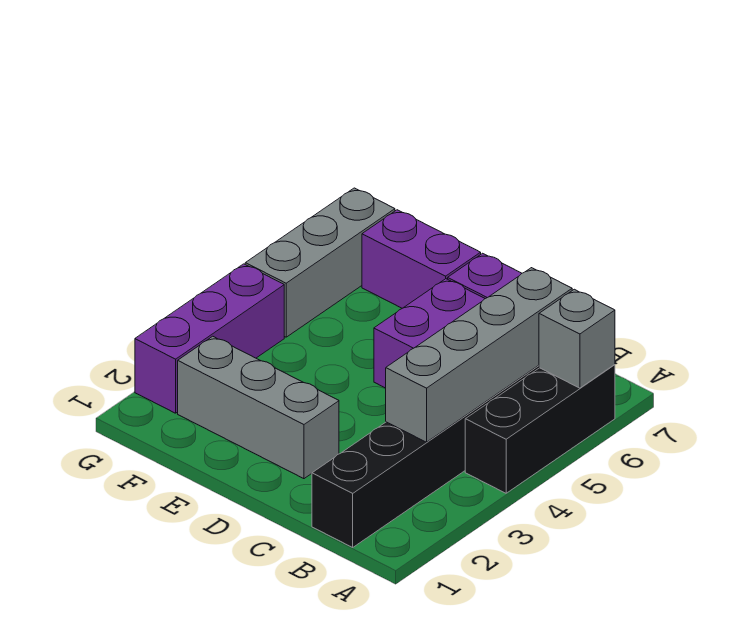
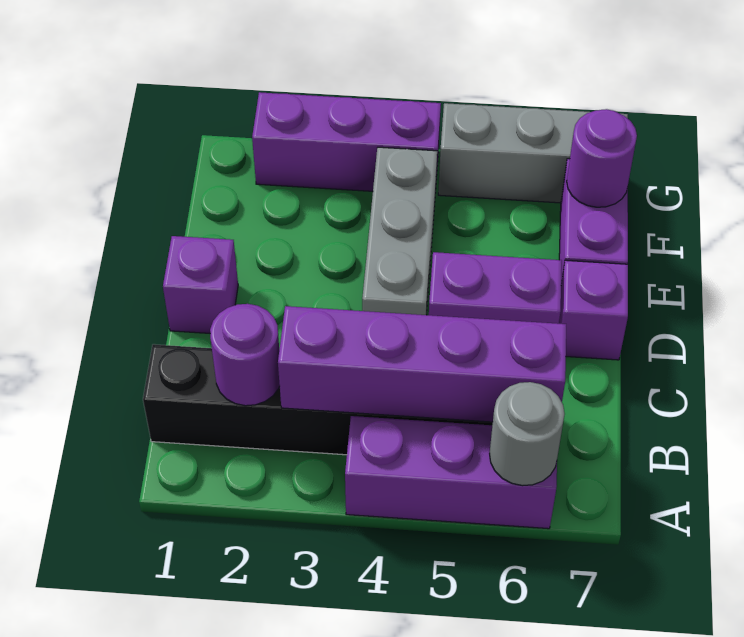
black brick A4:A6 level 1 -> purple brick A4:A6 level 1
grey brick A6 level 2 -> grey round brick A6 level 2
none -> purple round brick B2 level 2
grey brick B3:B6 level 2 -> purple brick B3:B6 level 2
none -> purple brick D1 level 1
grey brick D2:F2 level 1 -> grey brick D4:F4 level 1
none -> purple round brick F7 level 2

